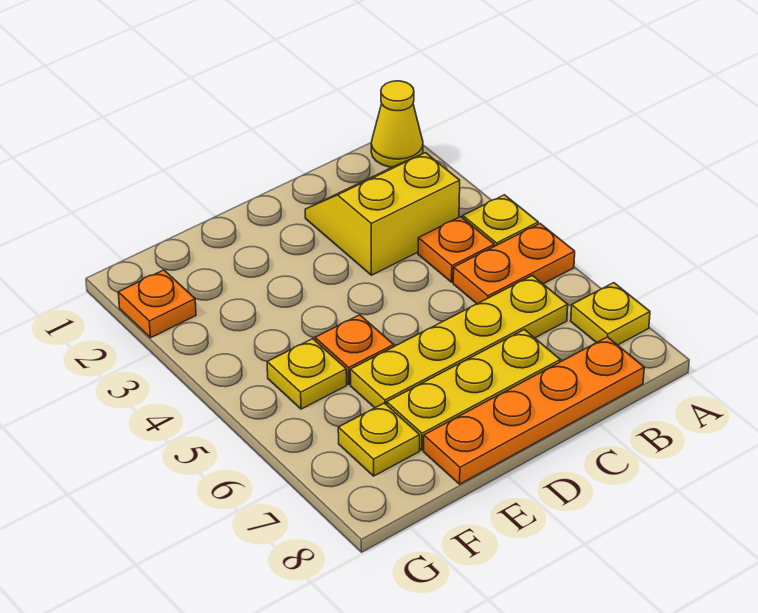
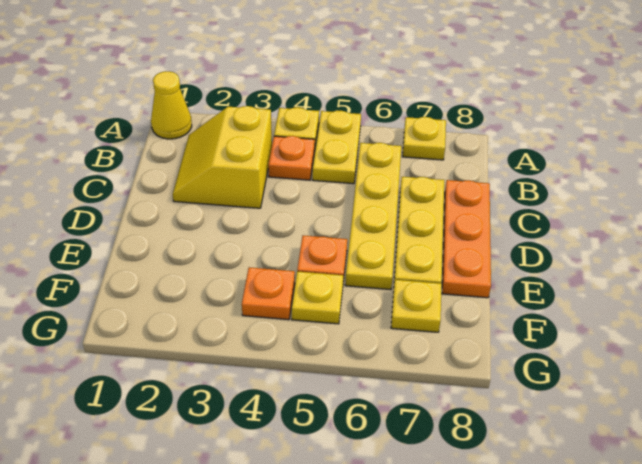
orange plate A5:B5 level 1 -> yellow plate A5:B5 level 1
orange plate B8:E8 level 1 -> orange plate C8:E8 level 1
orange plate G2 level 1 -> orange plate F4 level 1

